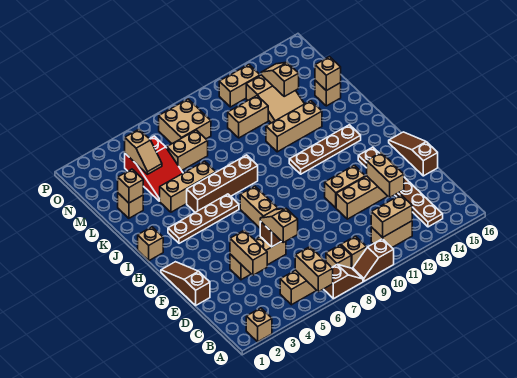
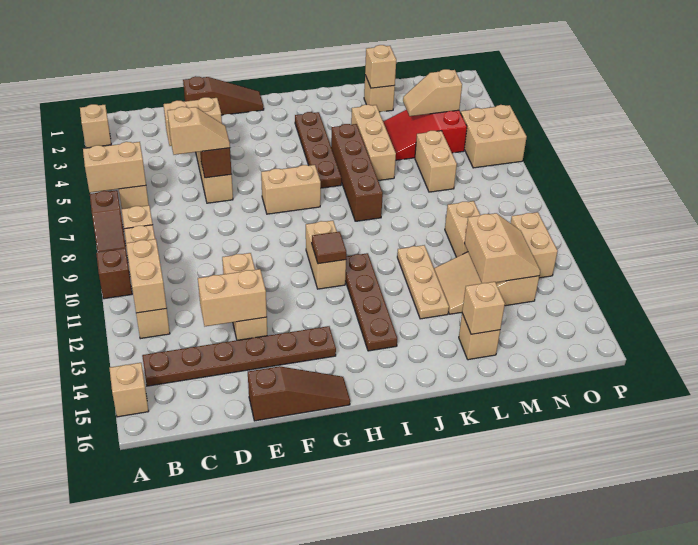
tan brick F11:F12 level 1 -> tan brick H10:H11 level 1
none -> brown tile H11 level 2
tan brick I1 level 1 -> tan brick A15 level 1
tan brick K11:K13 level 1 -> tan plate K11:K13 level 1
tan slope M13:N13 level 2 top M -> tan slope M12:N13 level 2 top M
tan brick N7:O8 level 1 -> tan brick O5:P6 level 1

